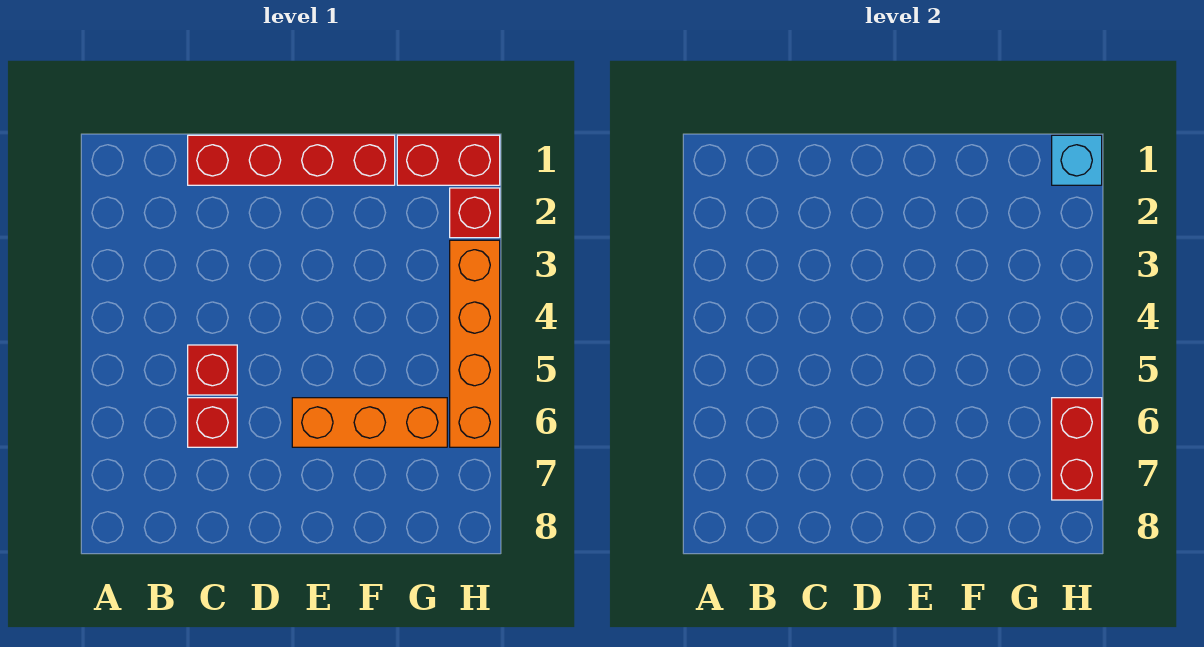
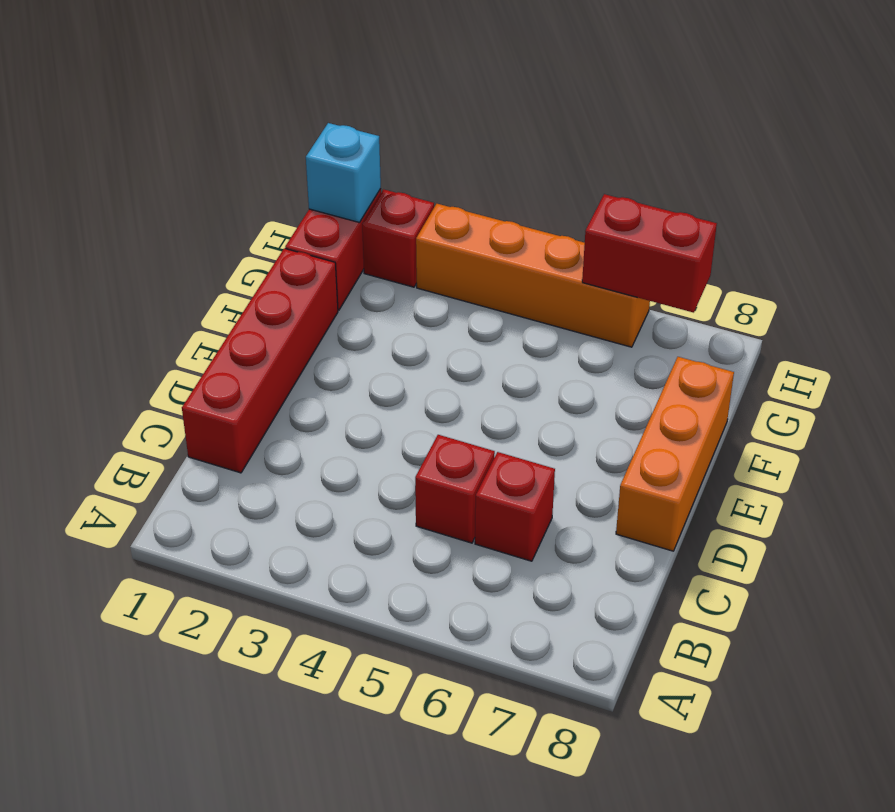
orange brick E6:G6 level 1 -> orange brick D8:F8 level 1

